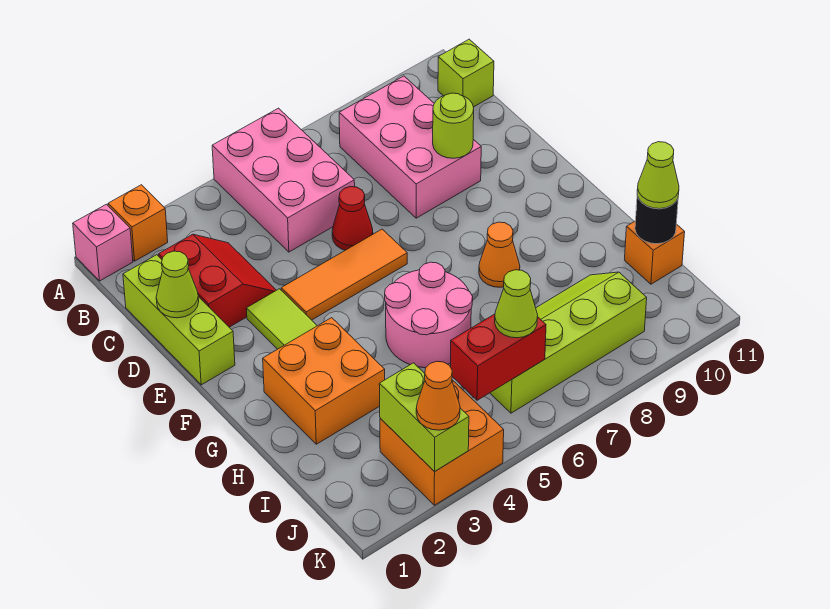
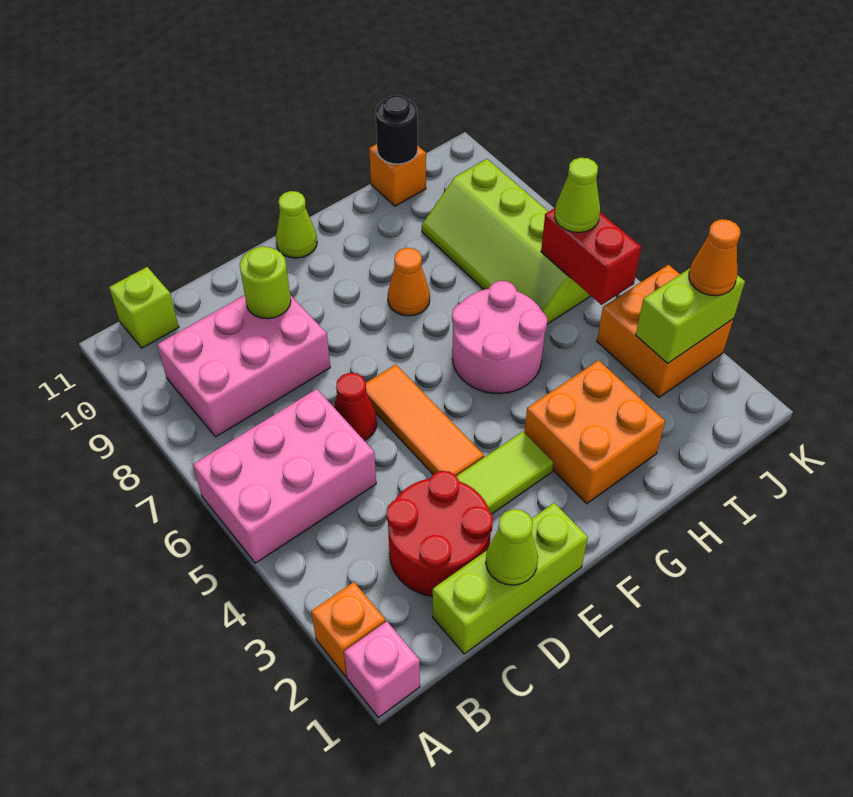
red slope C2:D3 level 1 top 2 -> red round brick C2:D3 level 1
lime cone I11 level 3 -> lime cone F11 level 1

